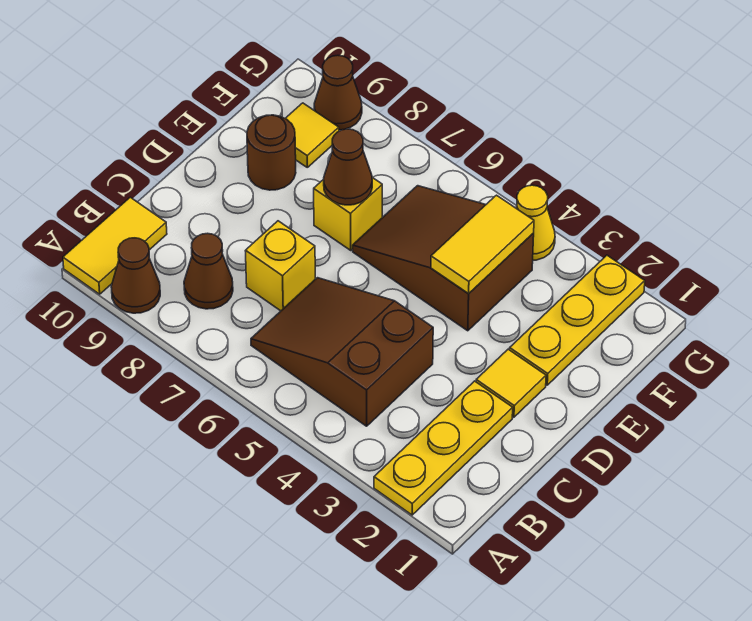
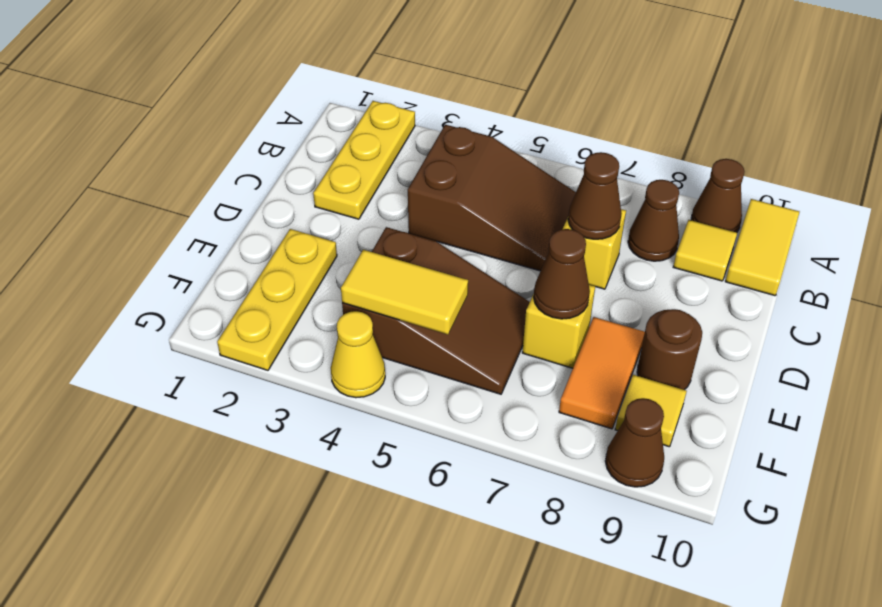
none -> brown cone C7 level 2
yellow tile D2 level 1 -> yellow tile B9 level 1
yellow tile E4:F4 level 2 -> yellow tile F4:F5 level 2
none -> orange tile E8:F8 level 1

